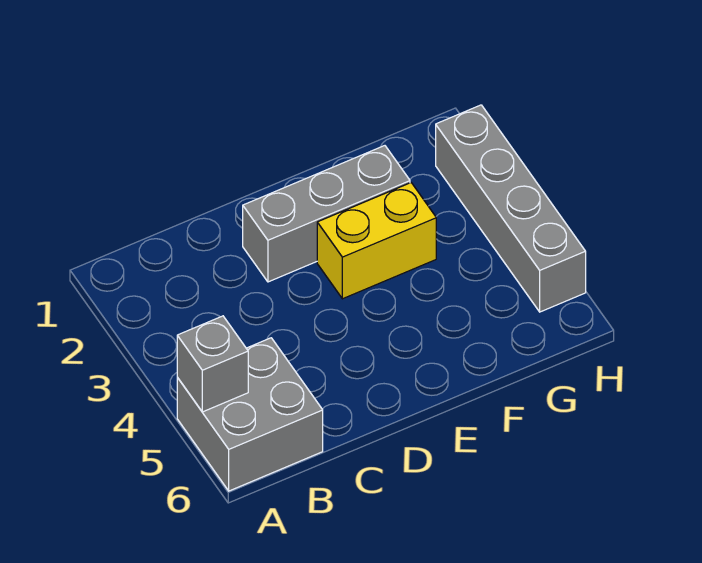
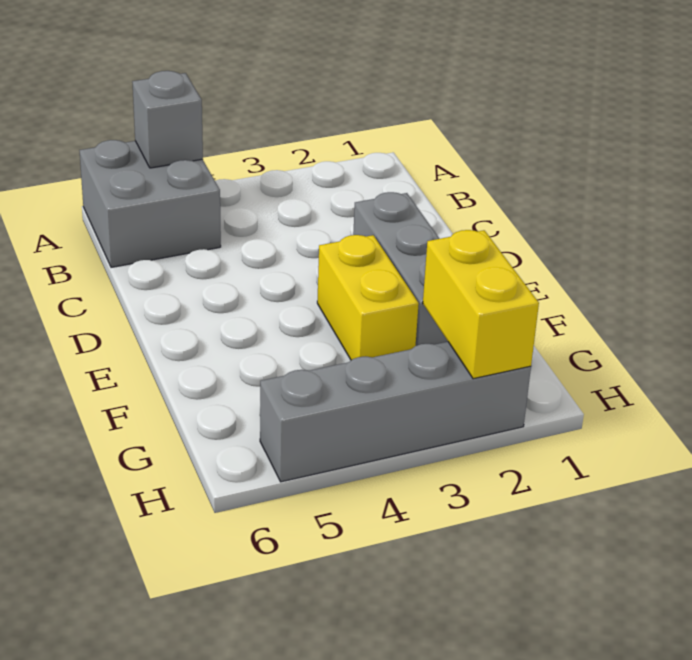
none -> yellow brick G2:H2 level 2

